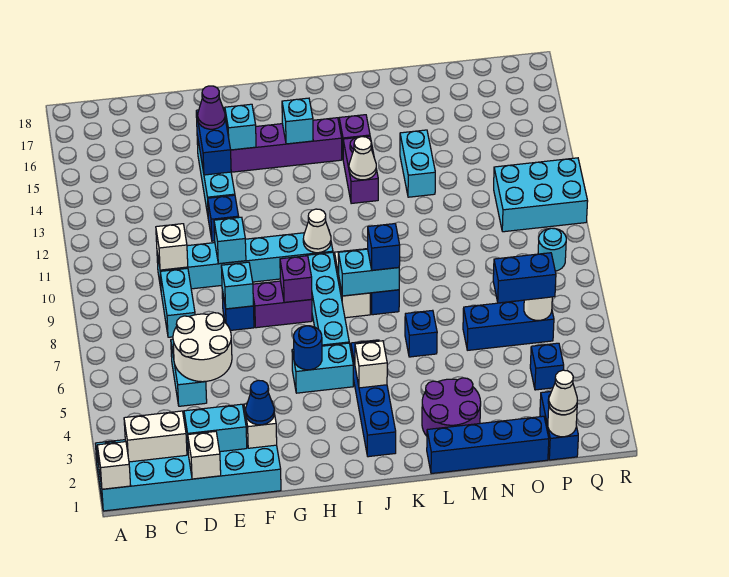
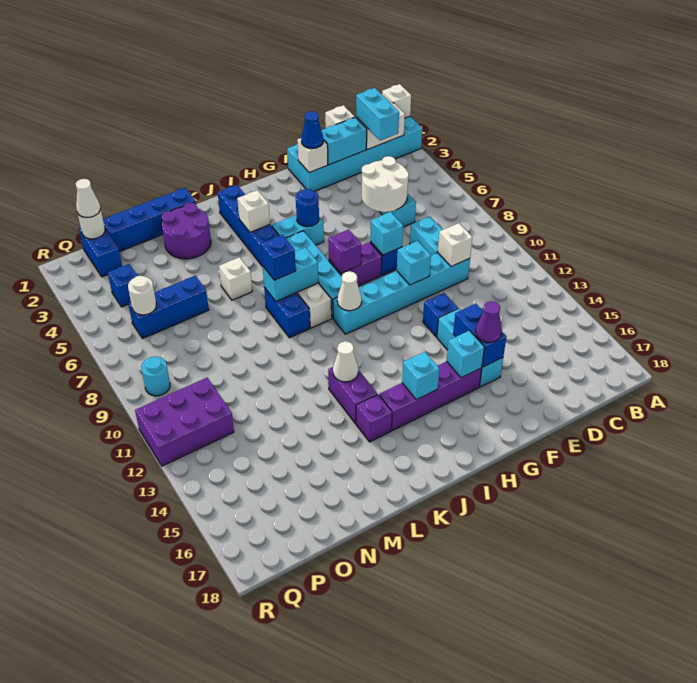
blue brick L6 level 1 -> white brick L6 level 1
cyan brick M13:M14 level 1 -> cyan brick C2:C3 level 3
blue brick O6:P6 level 3 -> none
cyan brick P11:R12 level 1 -> purple brick P11:R12 level 1

